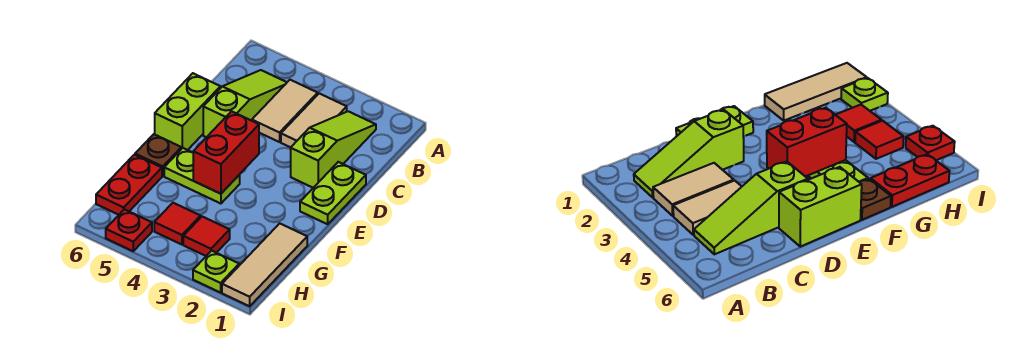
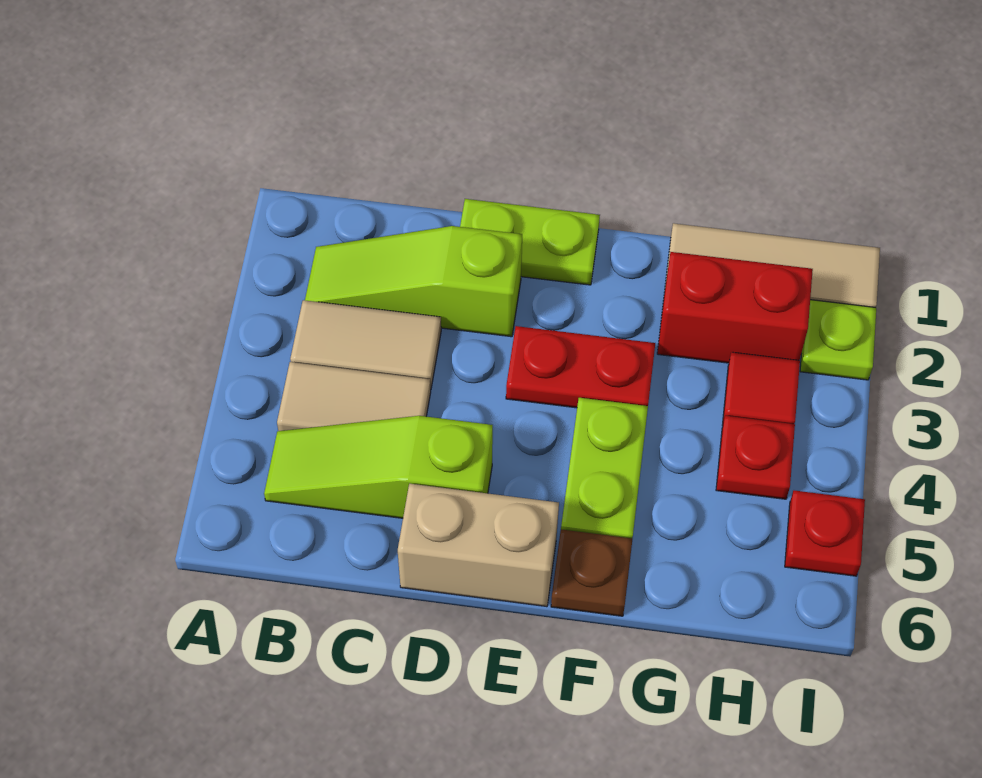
lime brick D6:E6 level 1 -> tan brick D6:E6 level 1
red brick E4:F4 level 2 -> red brick G2:H2 level 1
red plate G6:H6 level 1 -> red plate E3:F3 level 1
red tile H4 level 1 -> red plate H4 level 1

